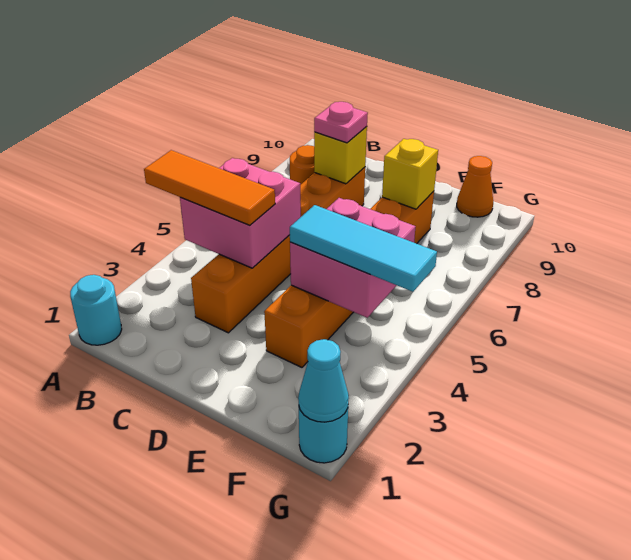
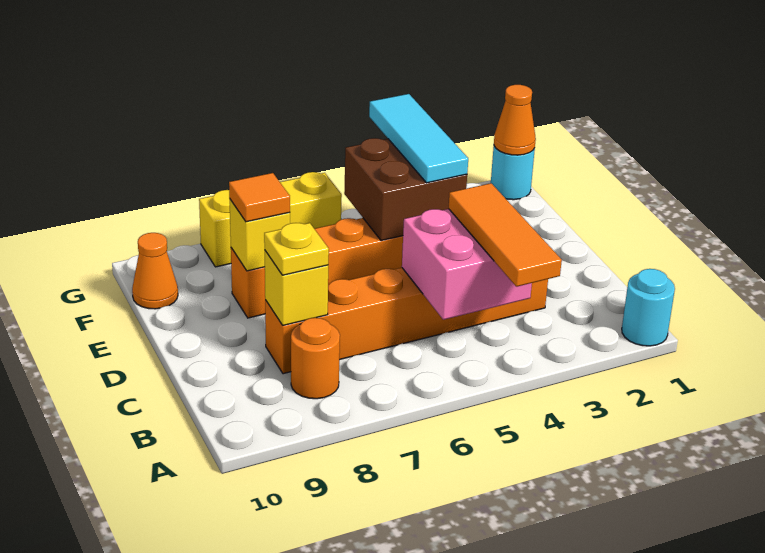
pink plate C8 level 3 -> yellow plate C8 level 3
pink brick E4:F5 level 2 -> brown brick E4:F5 level 2
none -> orange tile E8 level 3
cyan cone G1 level 2 -> orange cone G1 level 2
none -> yellow brick G6:G8 level 1

